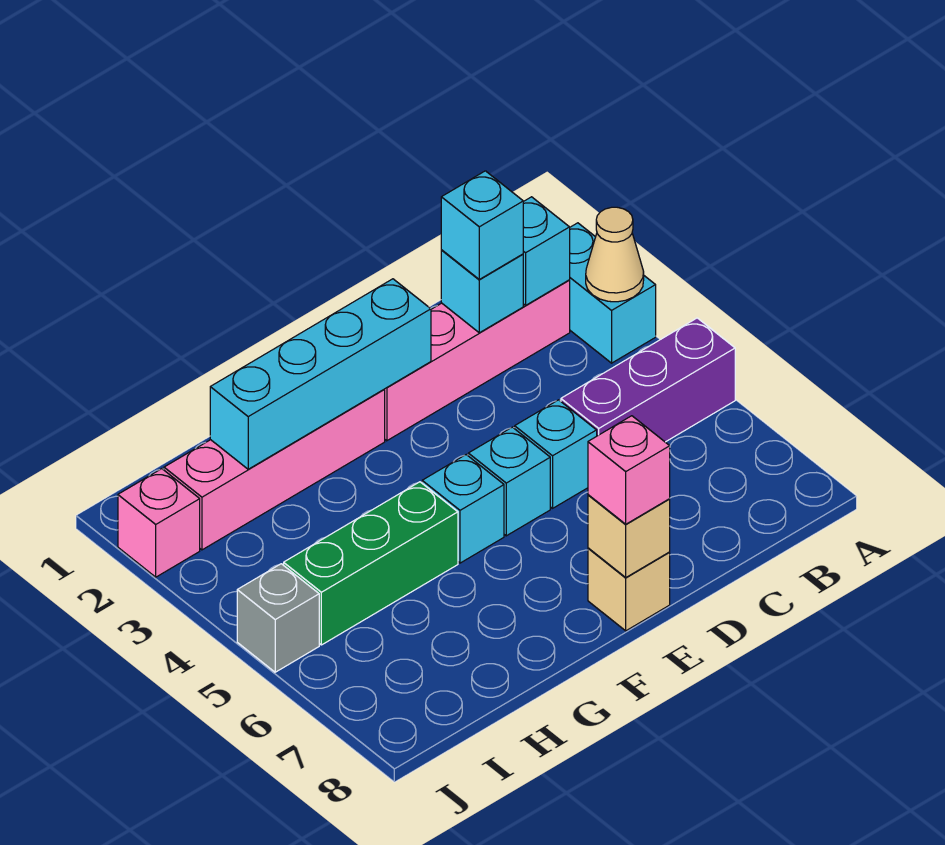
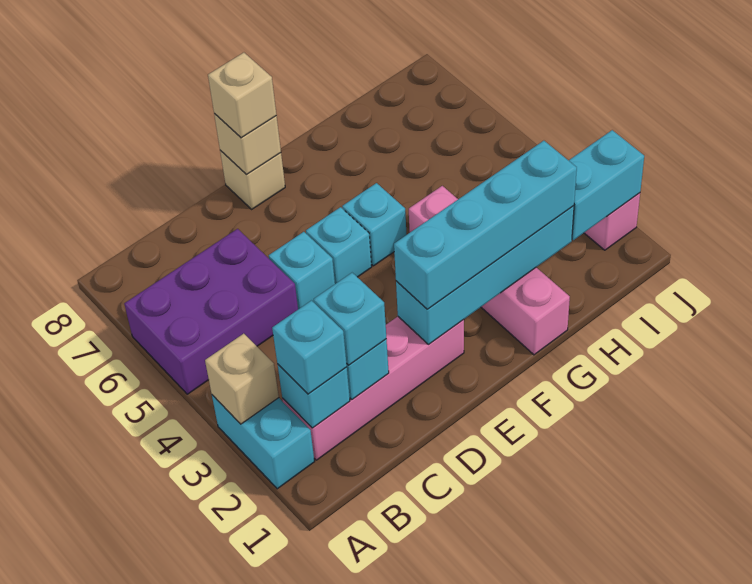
tan cone A3 level 2 -> tan brick A3 level 2
purple brick A5:C5 level 1 -> purple brick A5:C6 level 1
none -> cyan brick B2 level 3
none -> cyan brick E2:H2 level 3
pink brick E8 level 3 -> tan brick E8 level 3
pink brick F2:I2 level 1 -> pink brick G1:G4 level 1
green brick G5:I5 level 1 -> none
none -> cyan brick I2:J2 level 2
grey brick J5 level 1 -> none

